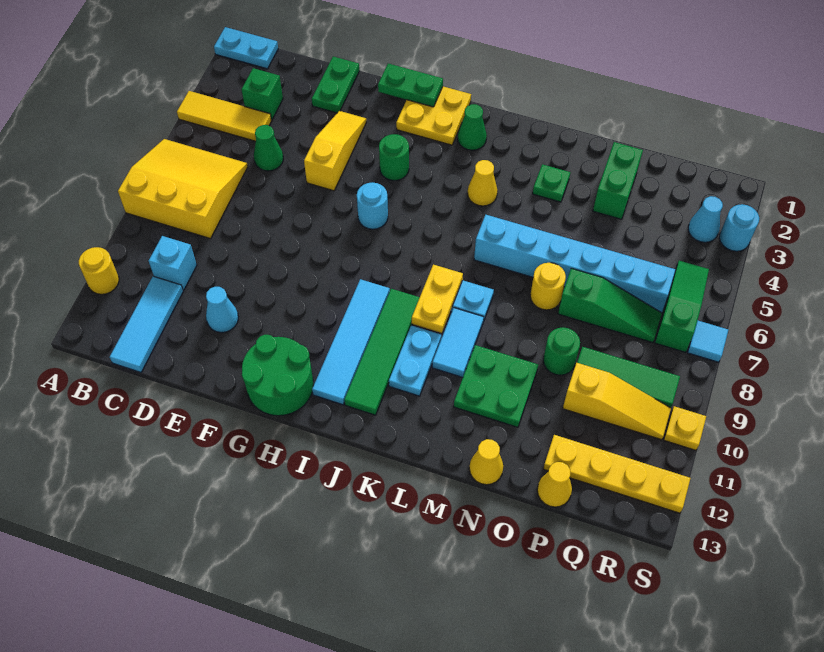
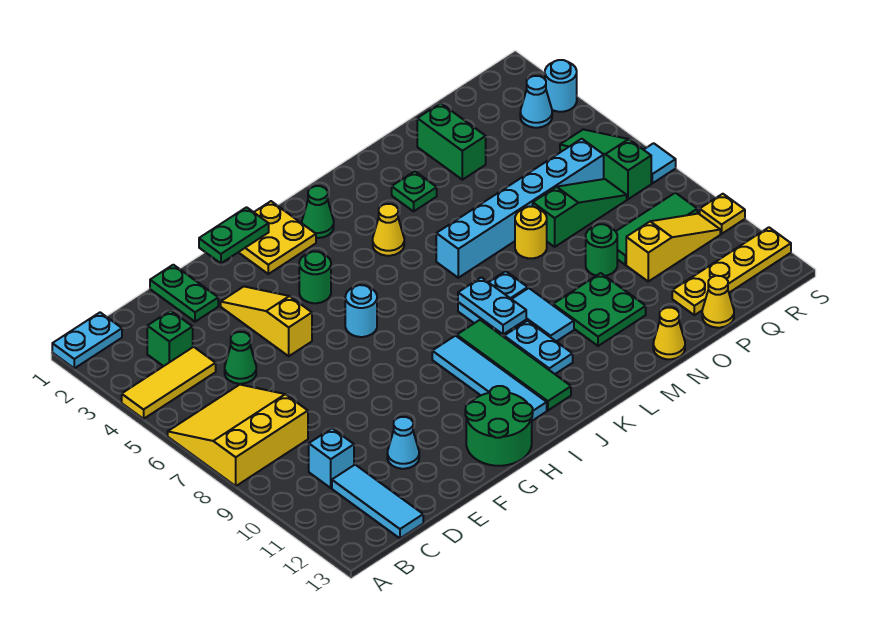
yellow round brick A11 level 1 -> none
yellow plate K8:K9 level 2 -> cyan plate K8:K9 level 2

